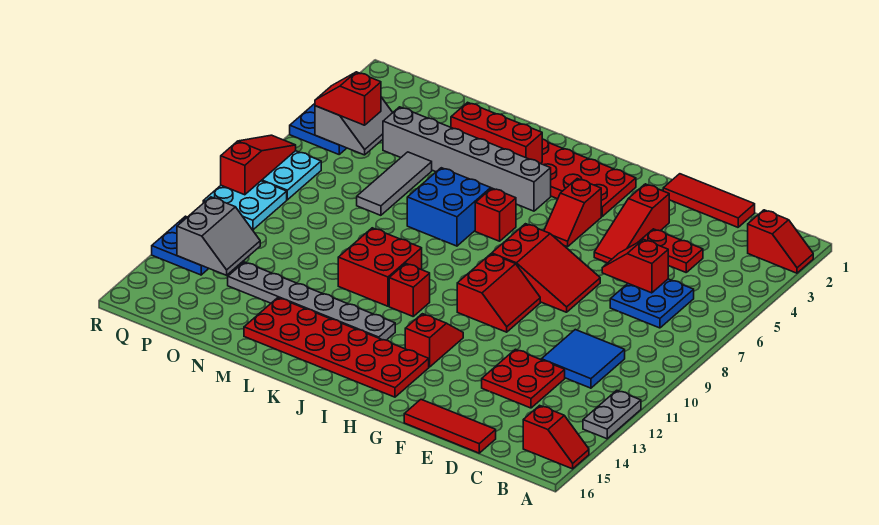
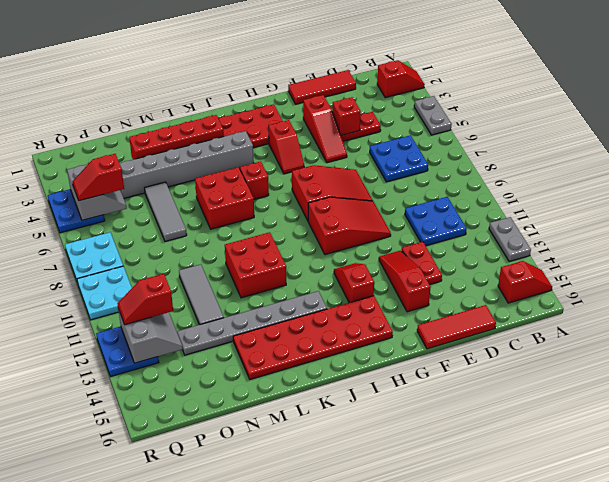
none -> grey plate A4:A5 level 1
blue tile C10:D11 level 1 -> blue plate C10:D11 level 1
red slope D6:E6 level 2 top D -> red slope P12:Q12 level 3 top P
red plate D12:E13 level 1 -> red plate E12:E13 level 1
red slope G9:H10 level 1 top H -> red slope F9:H10 level 1 top H
red brick J11 level 1 -> red brick E4 level 2
red brick K3:M3 level 2 -> red brick K3:N3 level 2
blue brick K6:L7 level 1 -> red brick K6:L7 level 1
none -> grey tile N10:N12 level 1
red slope R7:R9 level 2 top 9 -> red slope F12:F14 level 1 top 14

